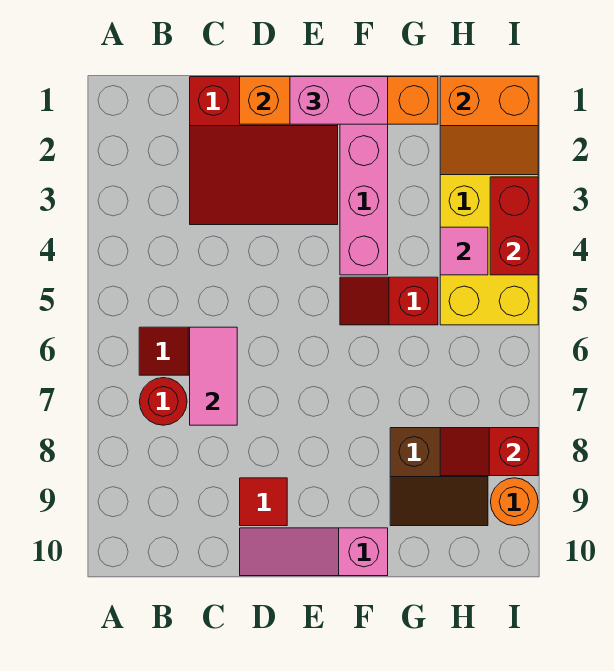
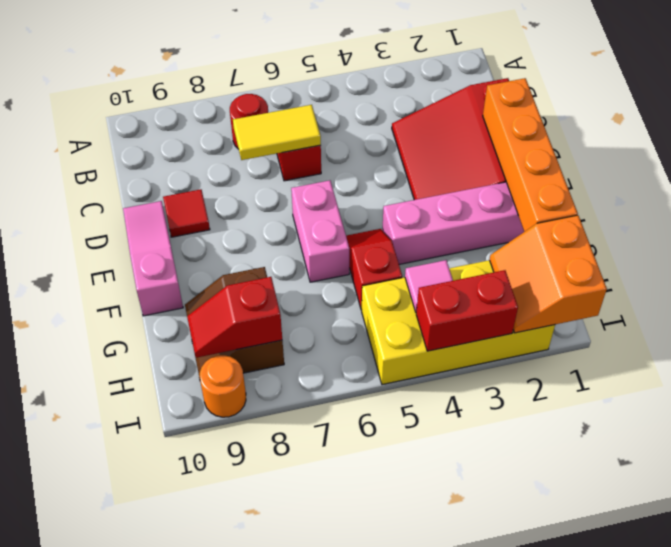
pink tile C6:C7 level 2 -> yellow tile C6:C7 level 2
pink brick E1:F1 level 3 -> pink brick E6:F6 level 1
red slope H8:I8 level 2 top I -> red slope H8:H9 level 2 top 8

